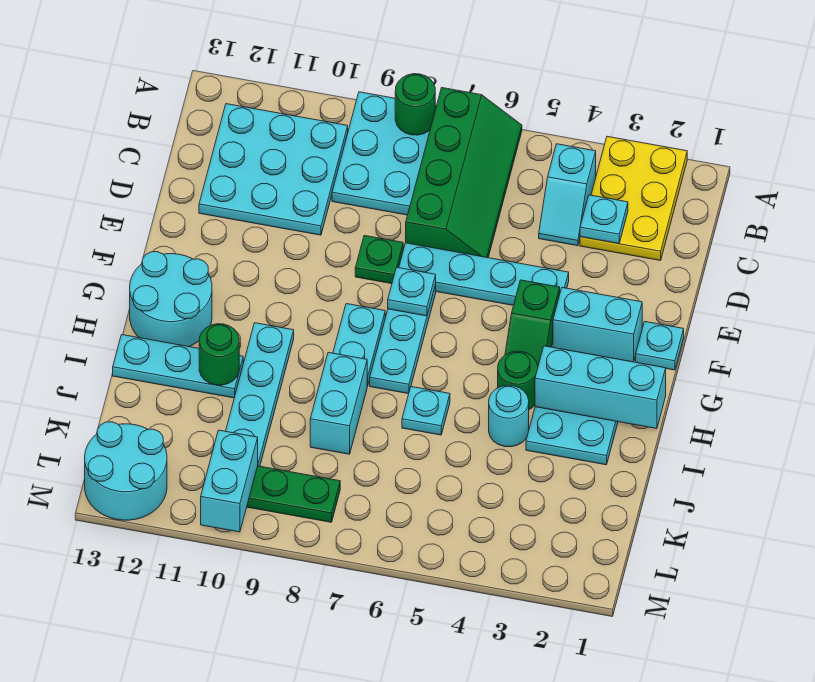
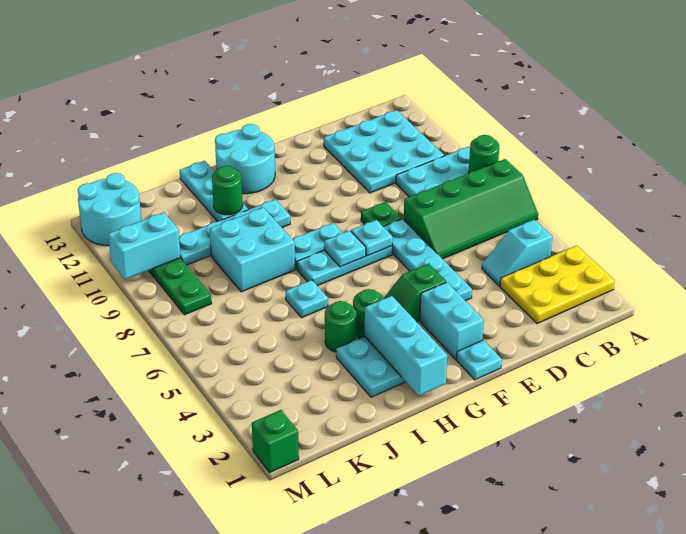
cyan plate C3 level 2 -> cyan plate G7 level 2
cyan round brick I4 level 1 -> green round brick I4 level 1
cyan brick I8:J8 level 1 -> cyan brick I8:J9 level 1
none -> green brick M1 level 1

